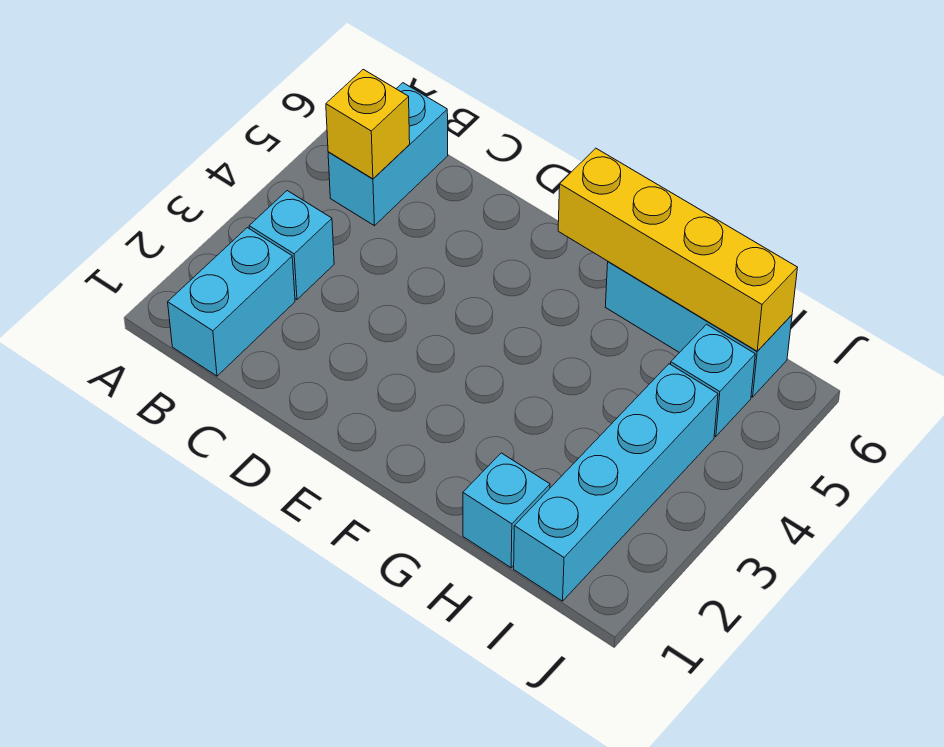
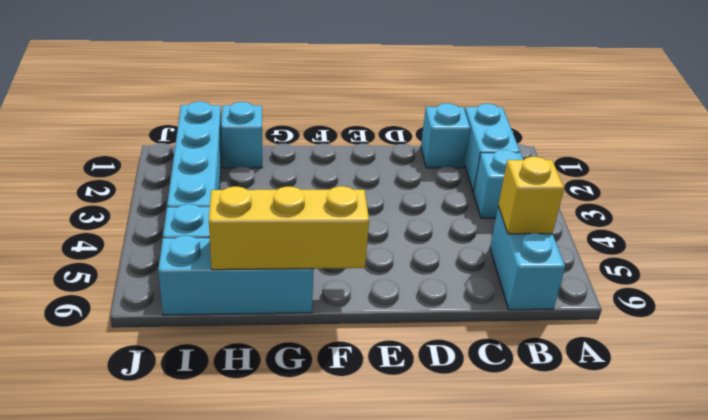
none -> cyan brick C1 level 1
yellow brick F6:I6 level 2 -> yellow brick F6:H6 level 2

